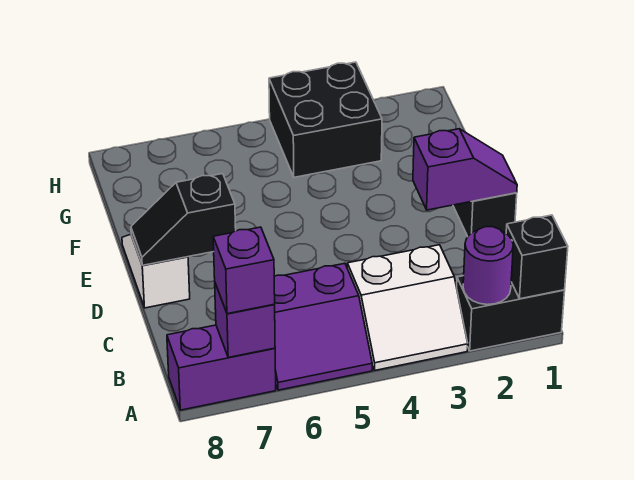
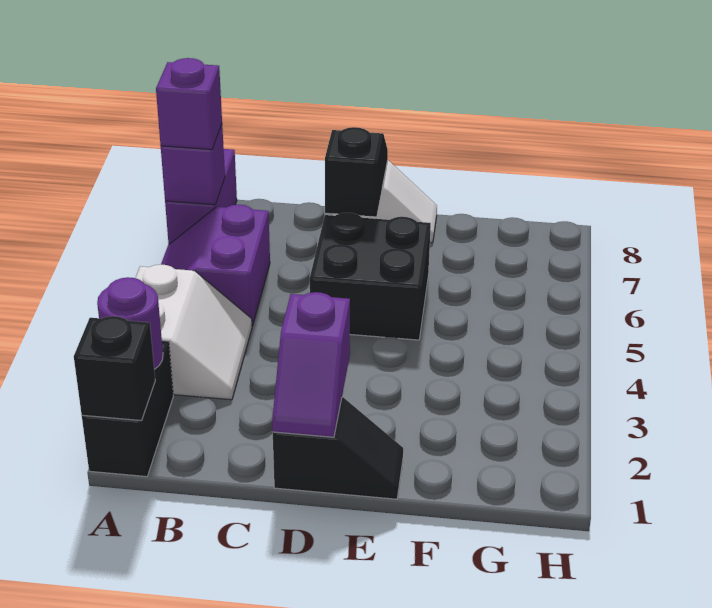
white slope A3:B4 level 1 top B -> white slope A3:B4 level 1 top A
black brick G3:H4 level 1 -> black brick D5:E6 level 1

